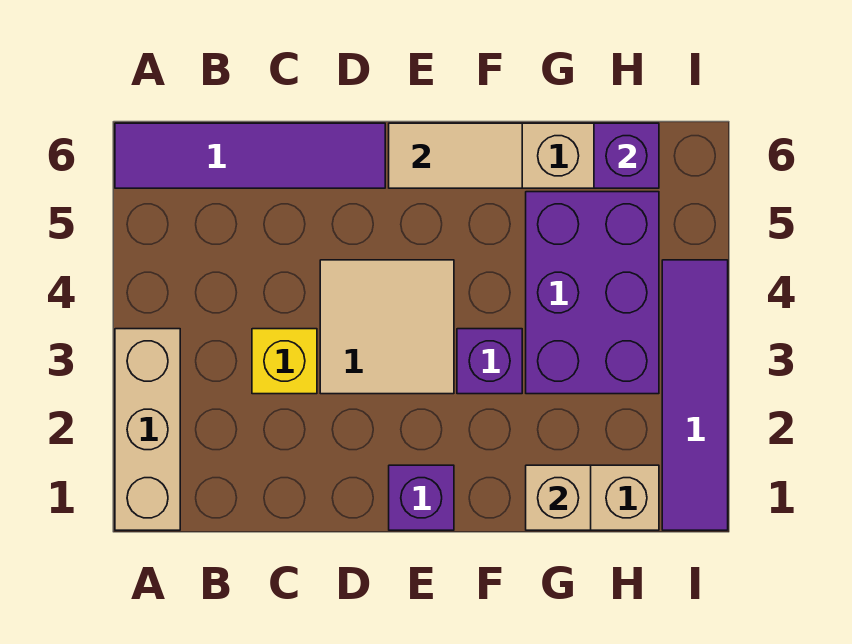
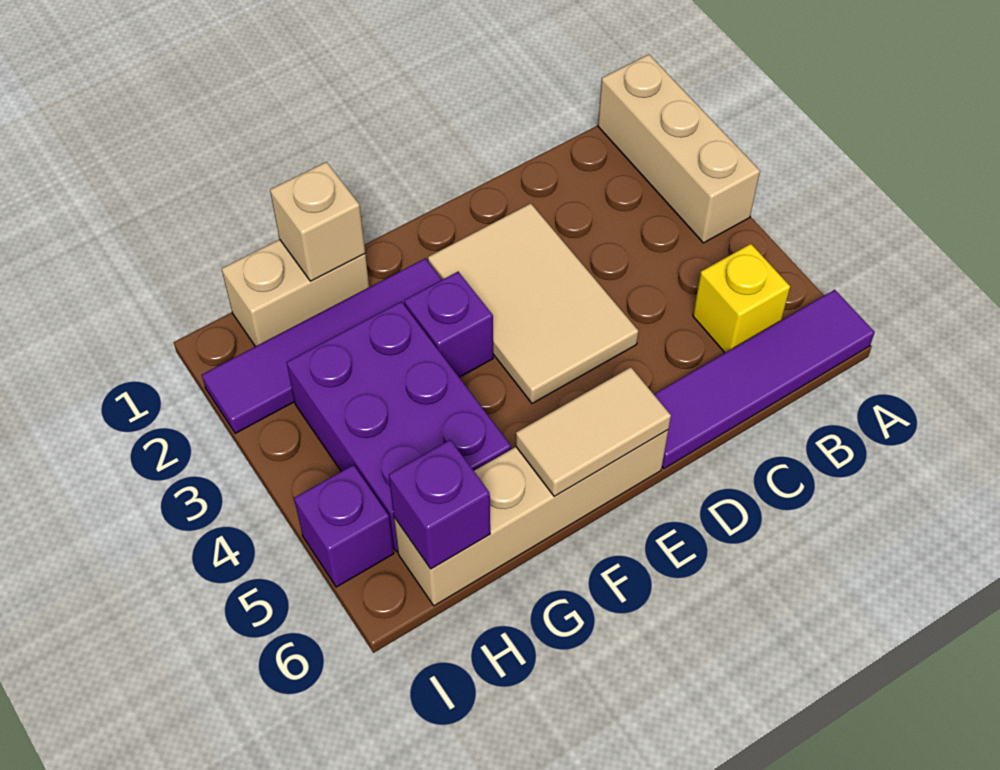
yellow brick C3 level 1 -> yellow brick B5 level 1
tan tile D3:E4 level 1 -> tan tile D2:E4 level 1
purple brick E1 level 1 -> purple brick I5 level 1
purple tile I1:I4 level 1 -> purple tile F2:I2 level 1

